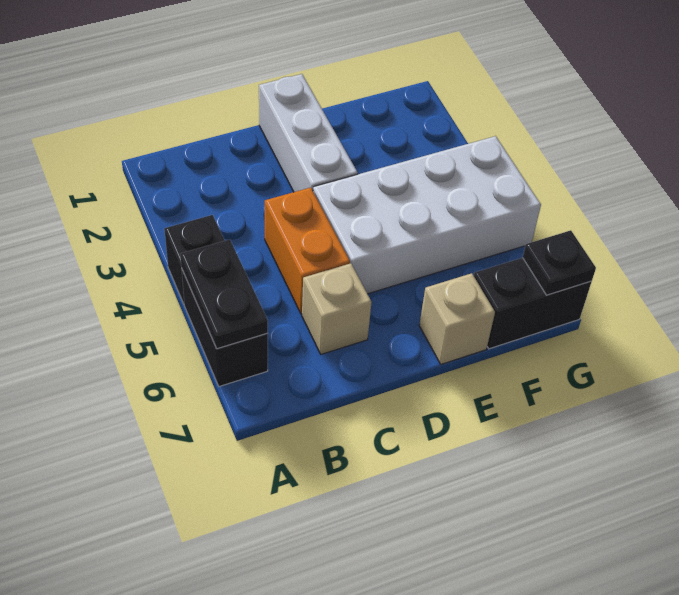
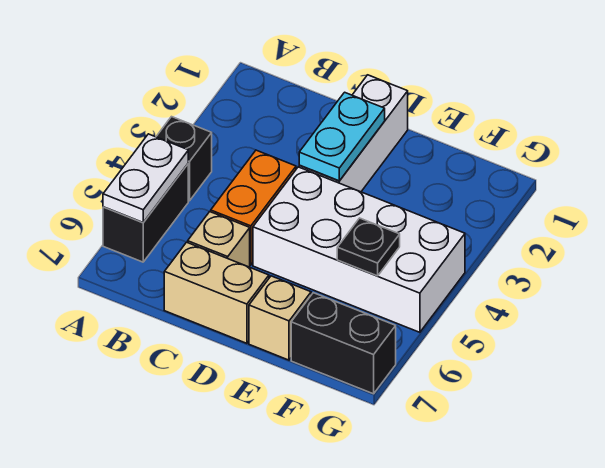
black plate A5:A6 level 2 -> white plate A5:A6 level 2
none -> tan brick C7:D7 level 1
none -> cyan plate D2:D3 level 2
black plate G7 level 2 -> black plate F5 level 2

